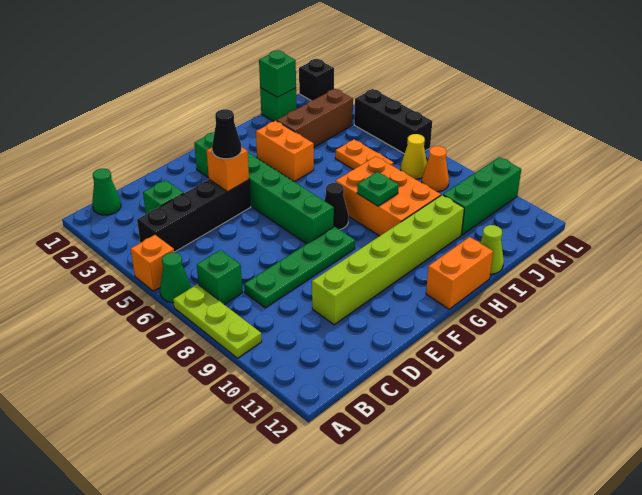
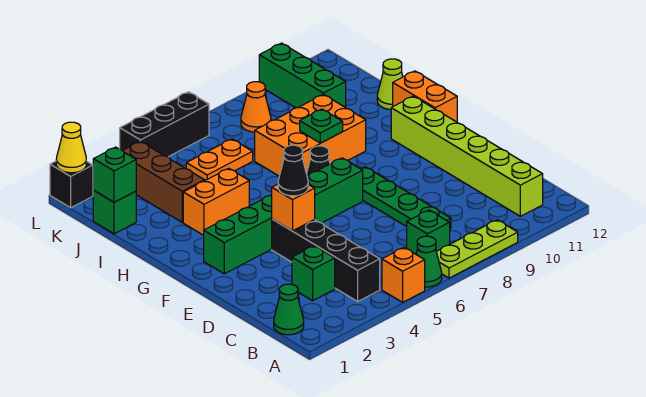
lime brick D10:I10 level 1 -> lime brick B11:G11 level 1
yellow cone K7 level 1 -> yellow cone L1 level 2

